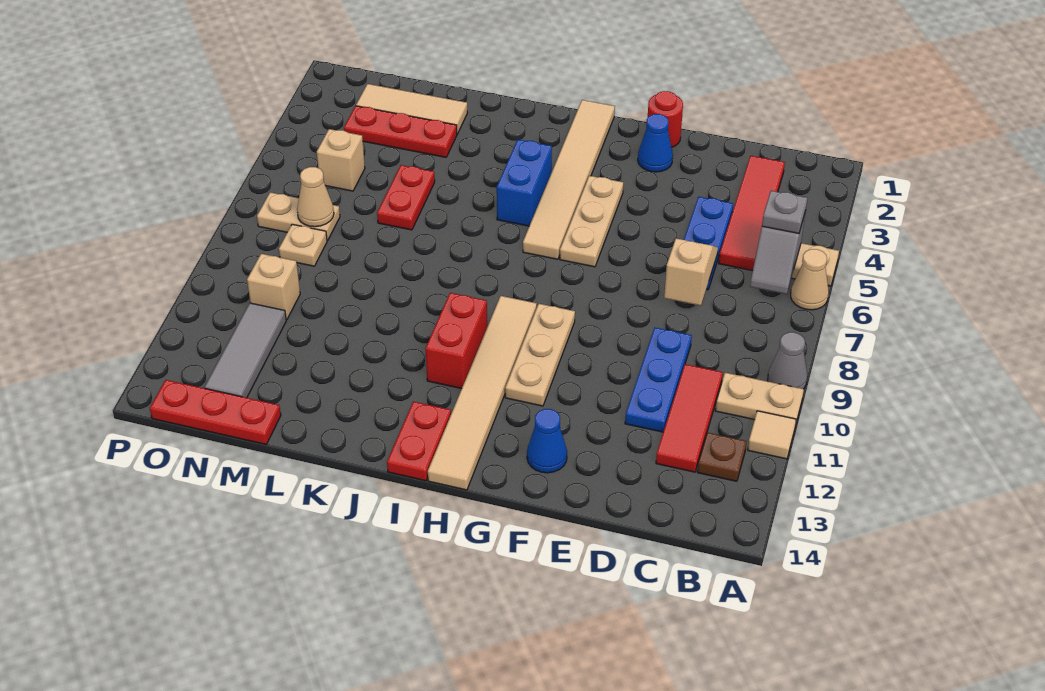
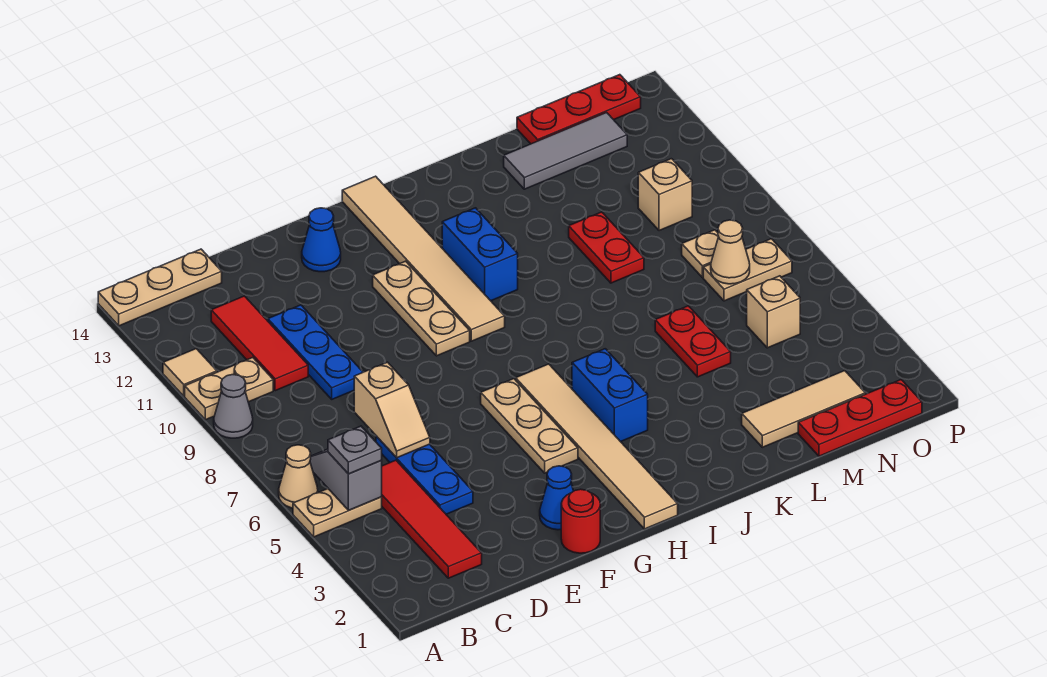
none -> tan plate A14:C14 level 1
brown plate B12 level 1 -> none
red brick I10:I11 level 1 -> blue brick I10:I11 level 1
red plate I13:I14 level 1 -> red plate L9:L10 level 1
red plate L3:N3 level 1 -> red plate M1:O1 level 1
grey tile N11:N13 level 1 -> grey tile L13:N13 level 1

